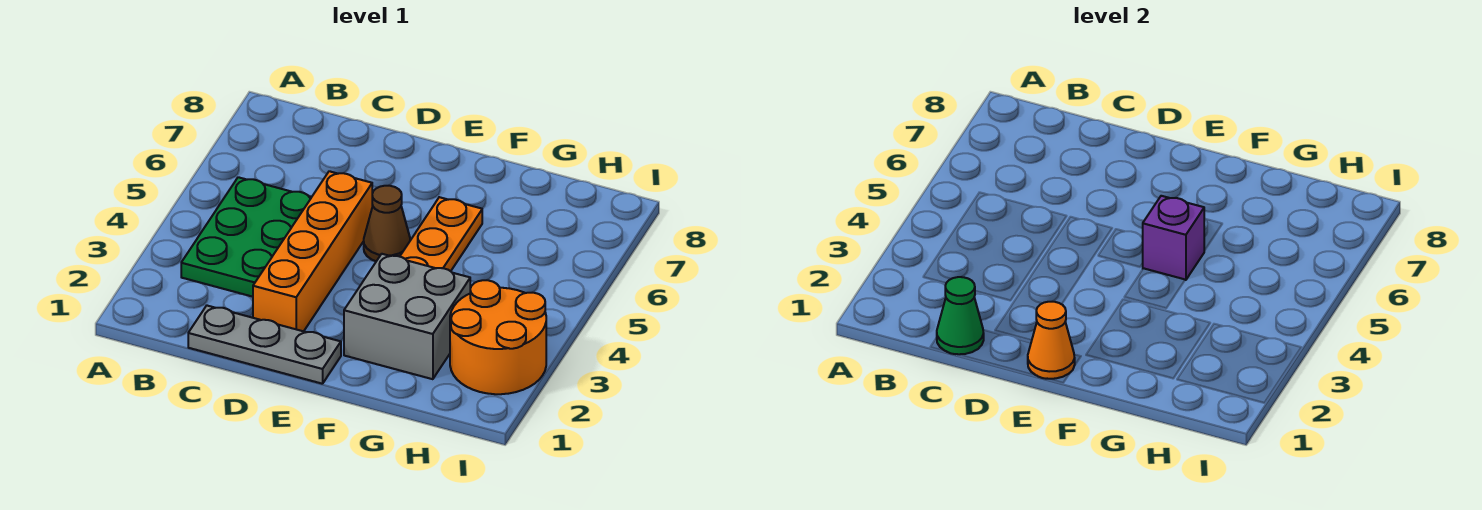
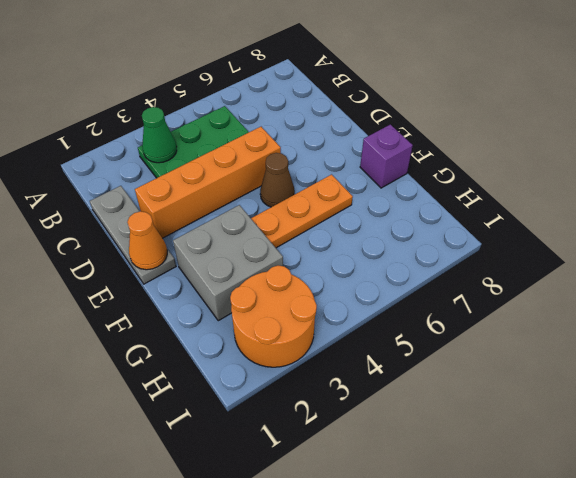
green cone C1 level 2 -> green cone B3 level 2
purple brick F5 level 2 -> purple brick F8 level 1

